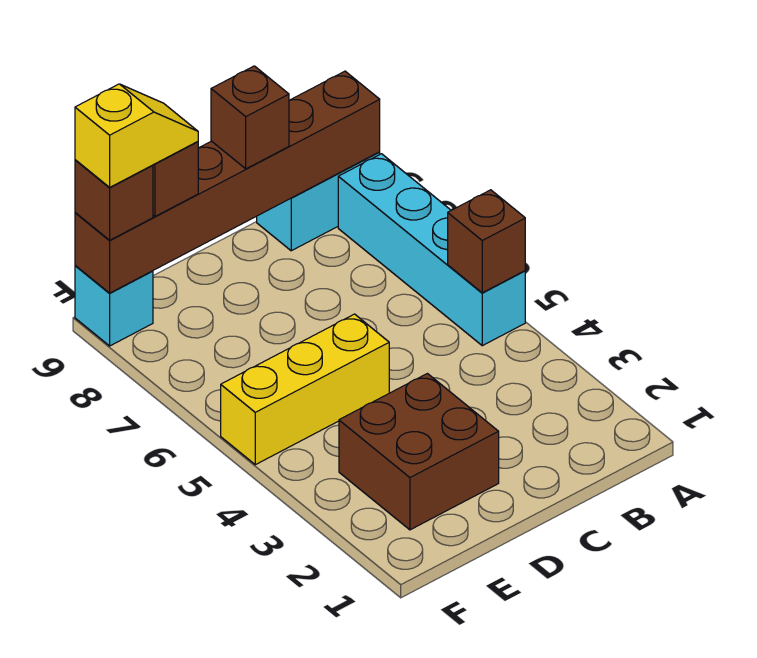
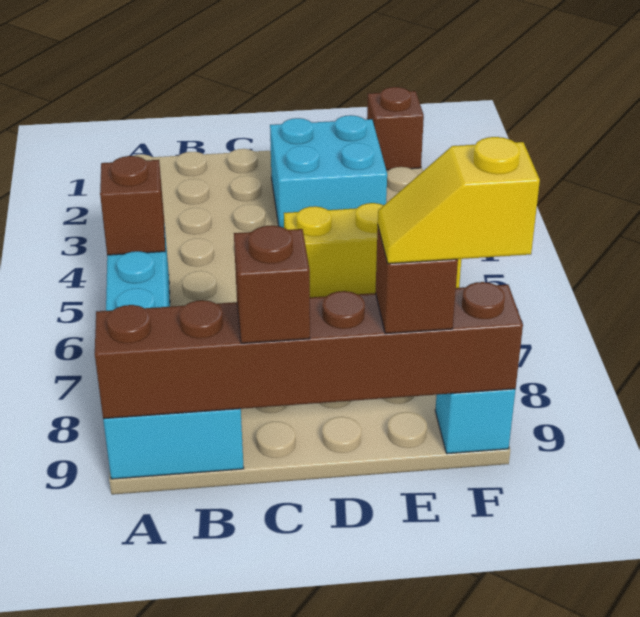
brown brick D2:E3 level 1 -> cyan brick D2:E3 level 1
brown brick F9 level 3 -> brown brick F1 level 1

